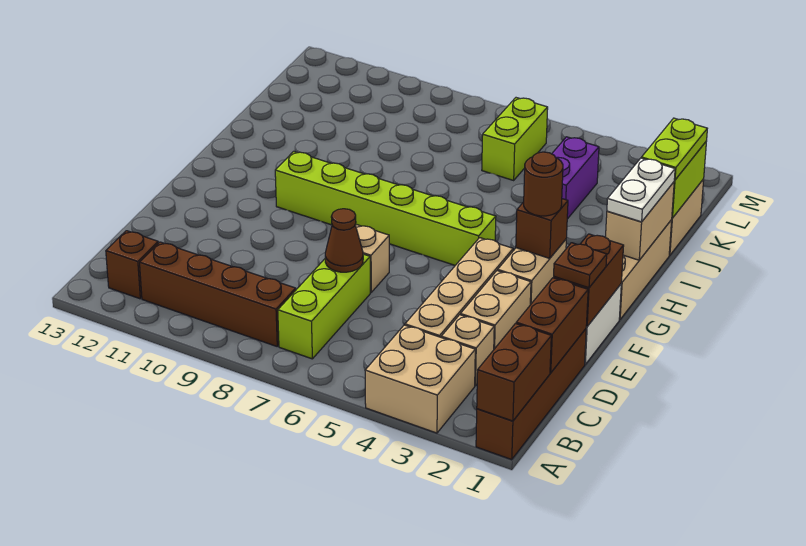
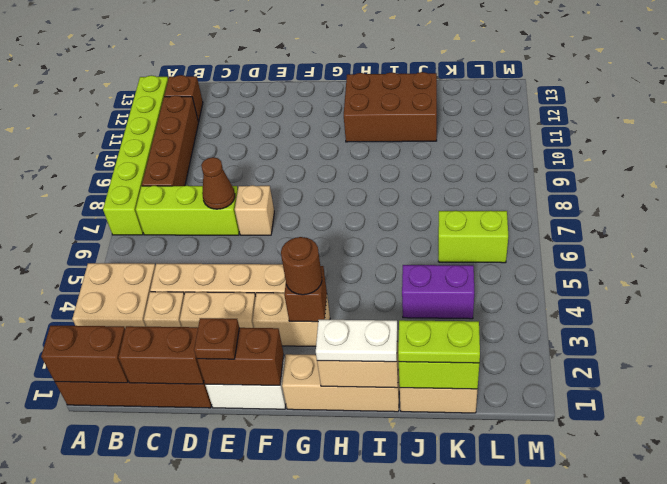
lime brick G5:G10 level 1 -> lime brick A7:A12 level 1
none -> brown brick H11:J12 level 1

